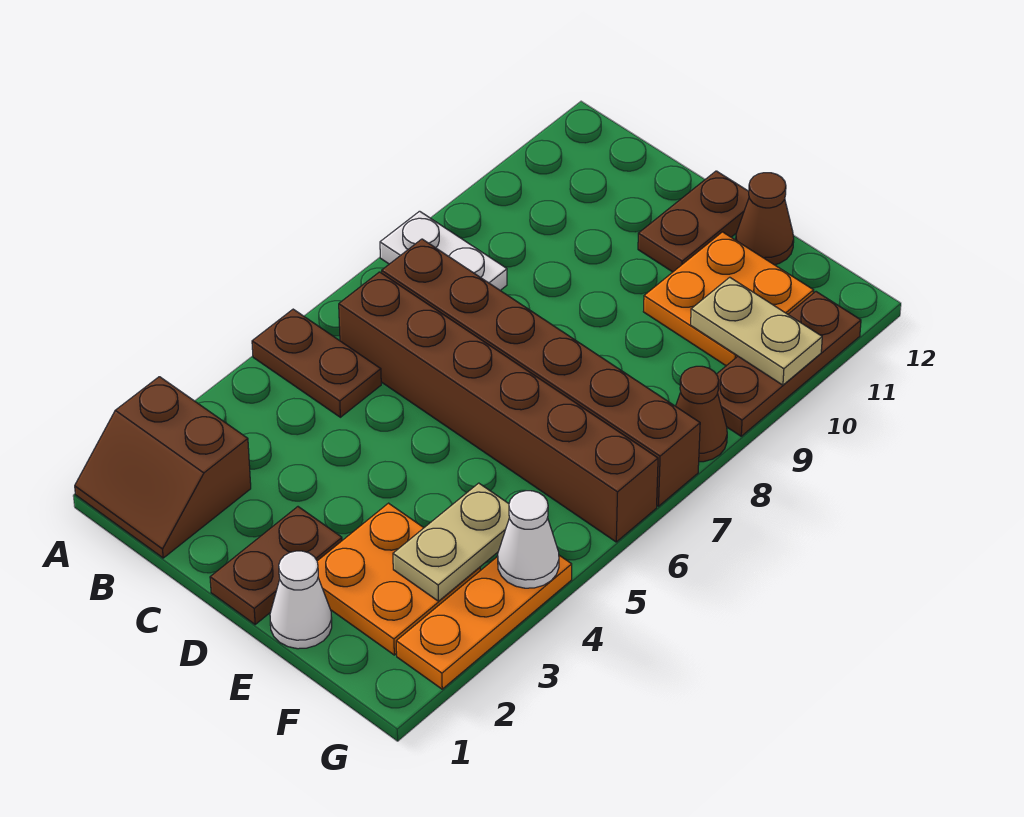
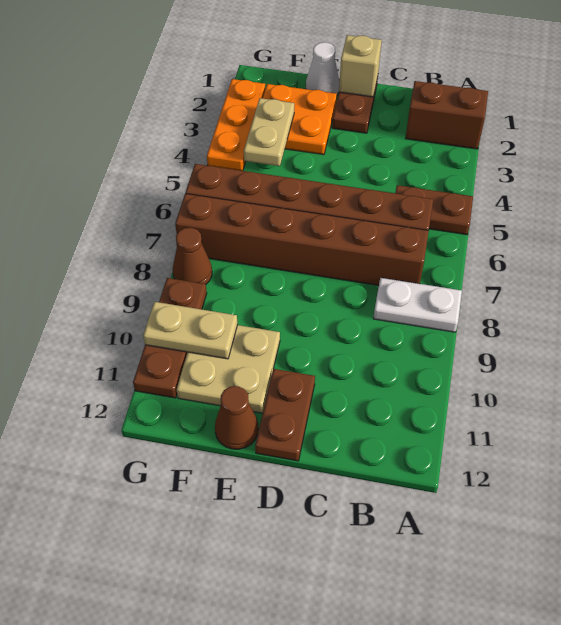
none -> tan brick D1 level 2
orange plate E10:F11 level 1 -> tan plate E10:F11 level 1
white cone G4 level 2 -> none

